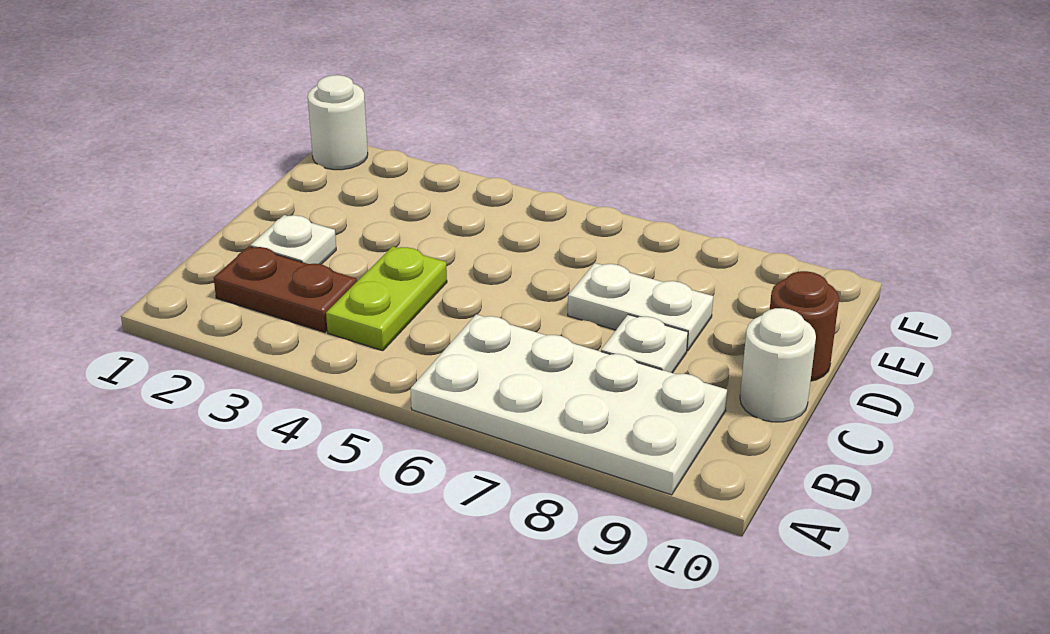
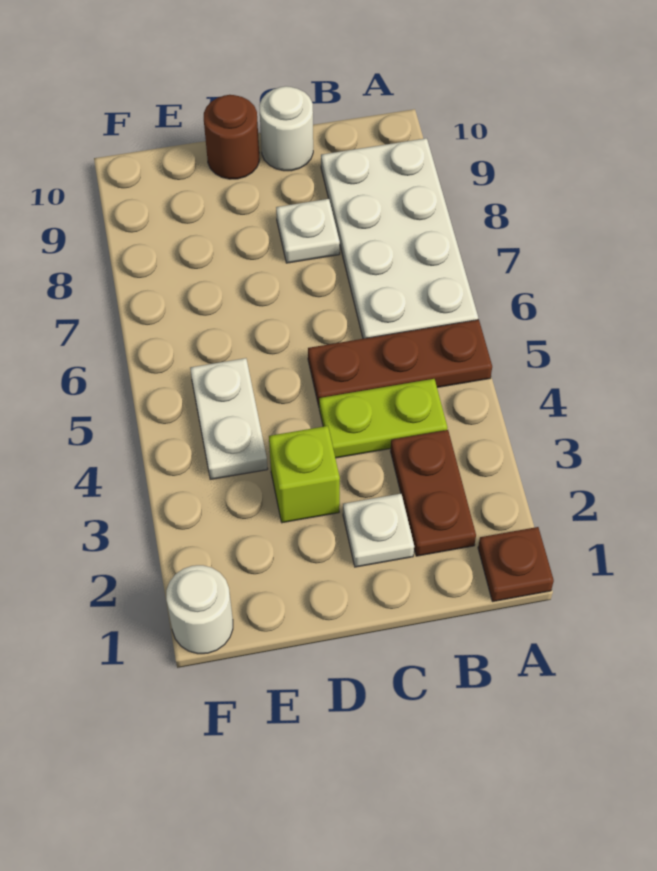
none -> brown plate A1 level 1
none -> brown plate A5:C5 level 1
none -> lime brick D3 level 1
white plate D7:D8 level 1 -> white plate E4:E5 level 1

